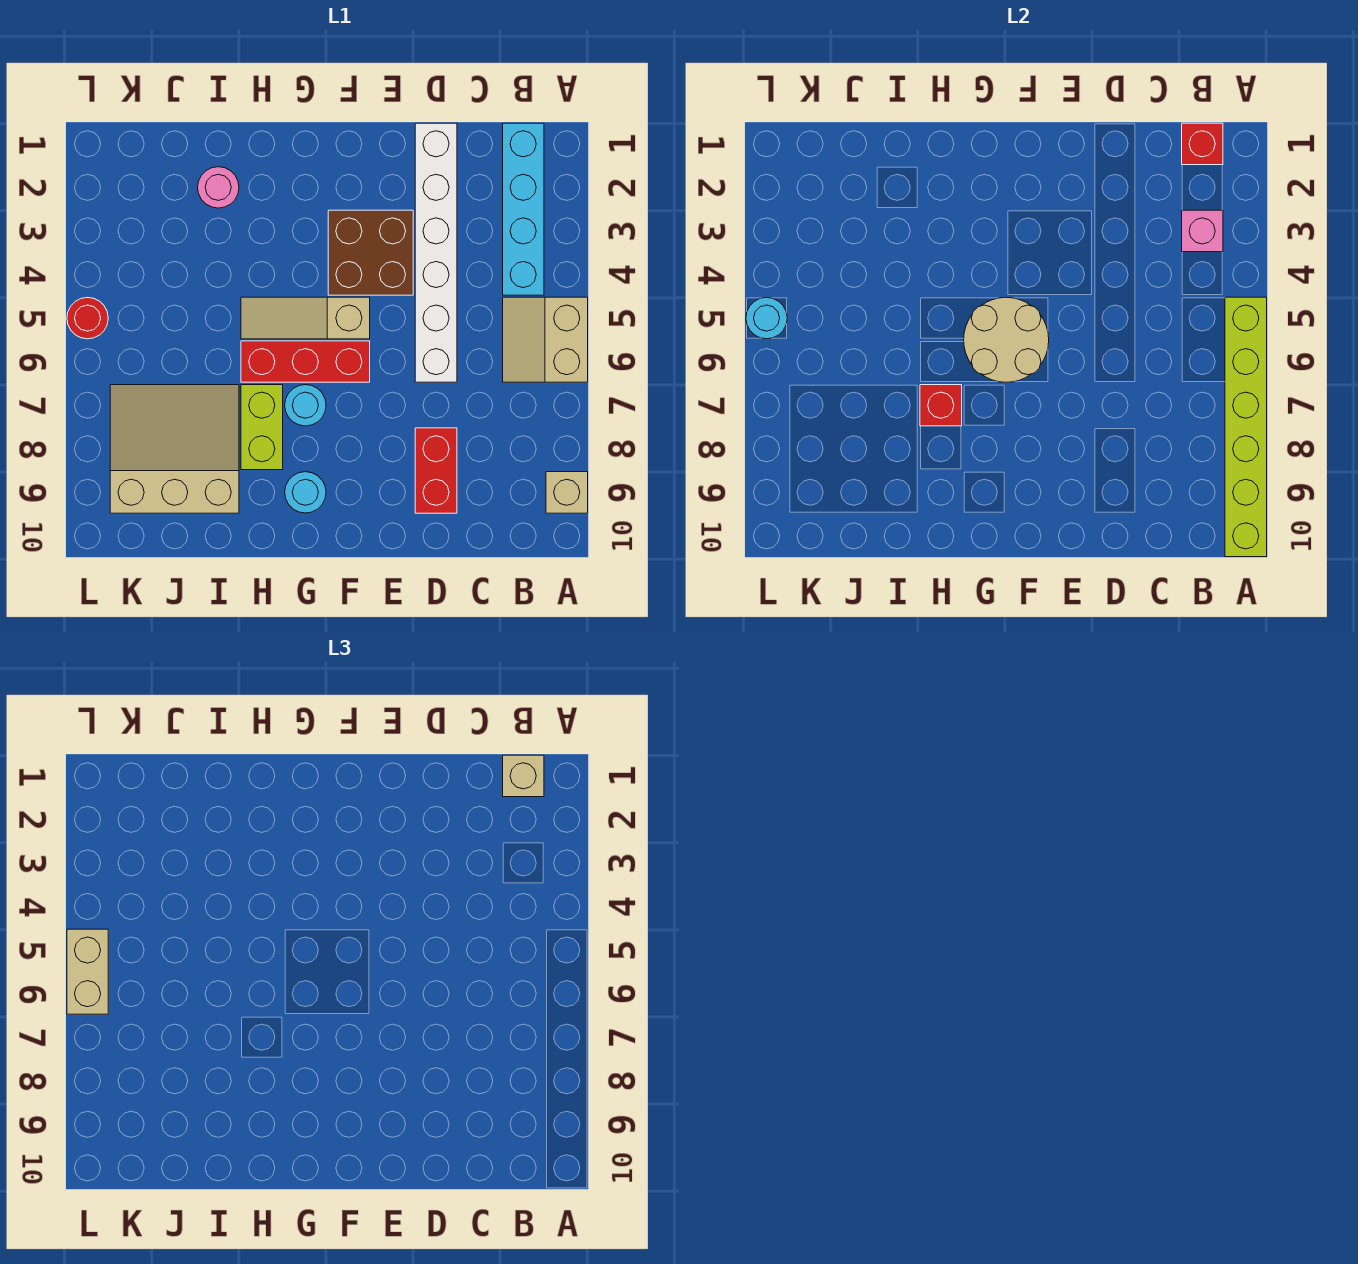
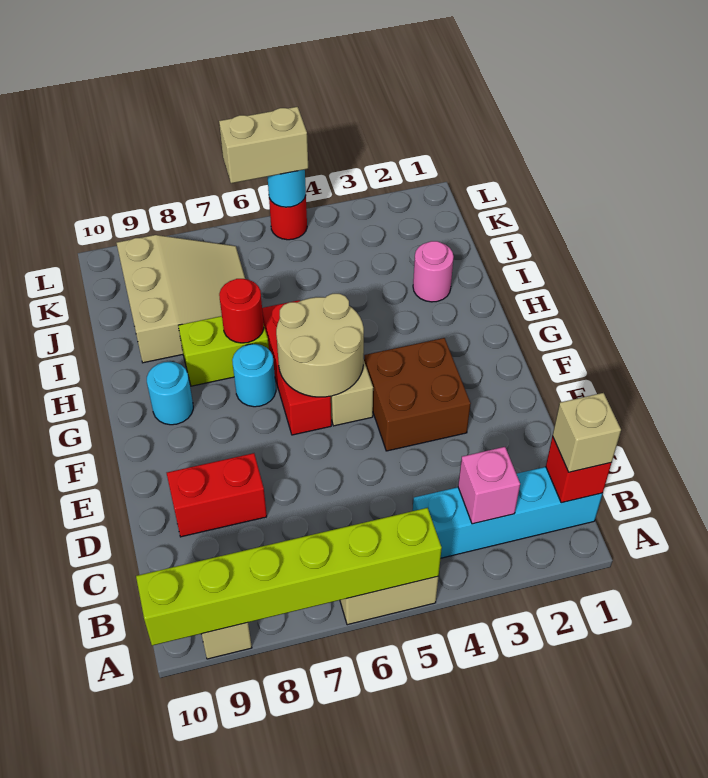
white brick D1:D6 level 1 -> none
red brick H7 level 2 -> red round brick H7 level 2

